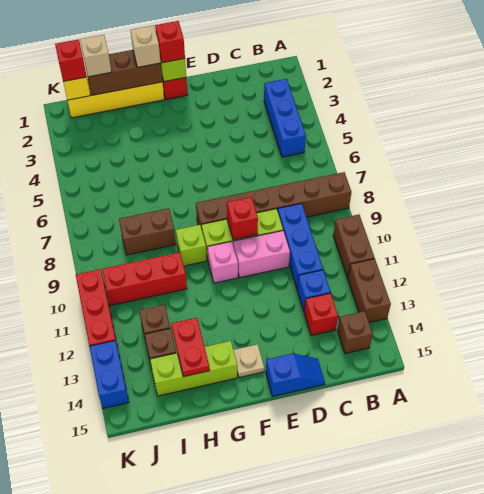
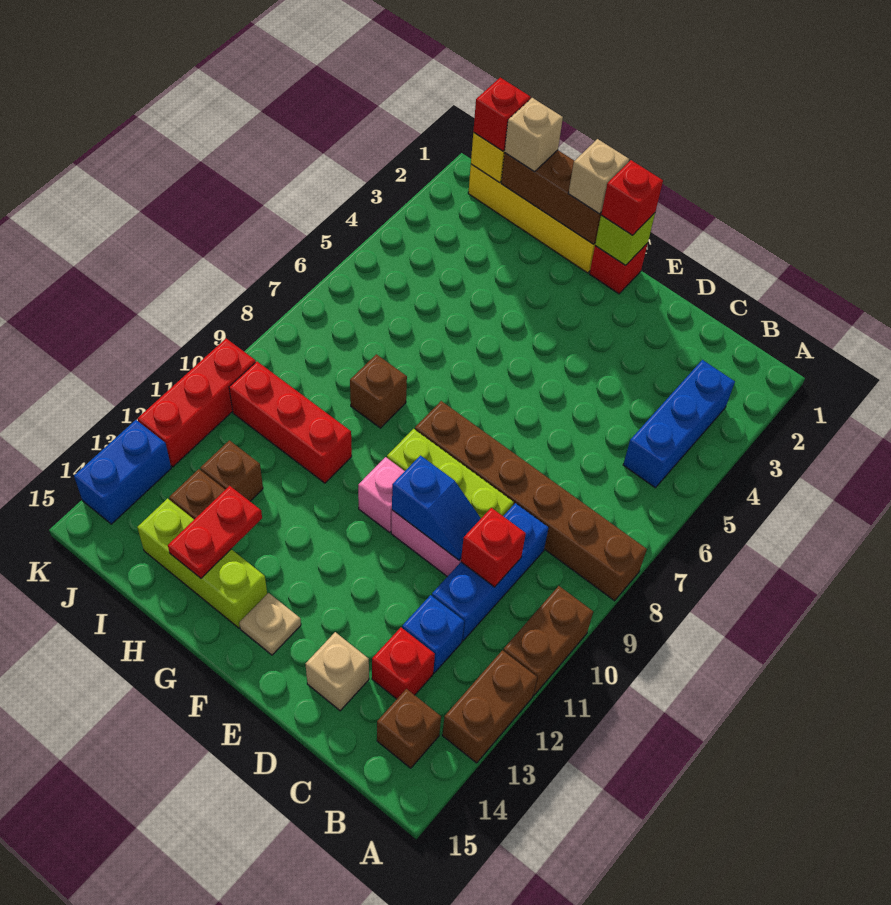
none -> tan brick D14 level 1
blue slope D15:E15 level 1 top E -> blue slope D10:E10 level 2 top E
red brick E9 level 2 -> red brick C10 level 2
lime brick G9 level 1 -> none
brown brick H8:I8 level 1 -> brown brick H8 level 1

